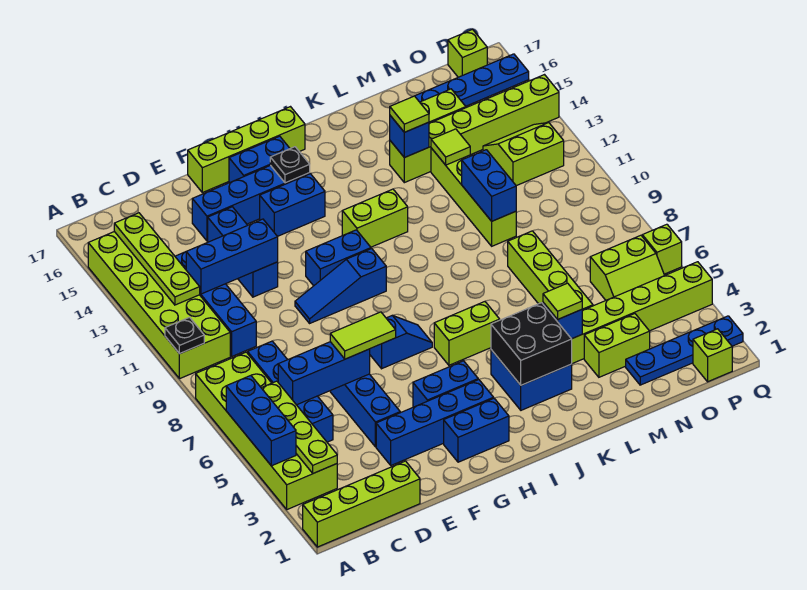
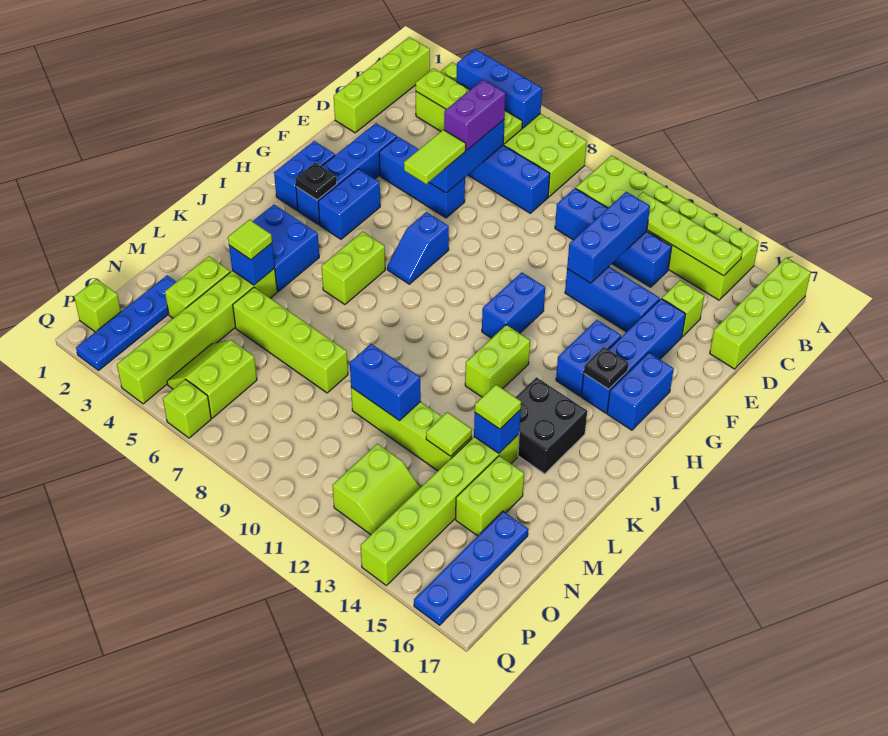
black plate A10 level 2 -> black plate H3 level 2
none -> purple brick C6:D6 level 3
blue slope F10:H10 level 1 top H -> none
lime brick F17:I17 level 1 -> lime brick A17:D17 level 1
black brick J3:K4 level 2 -> black brick J14:K15 level 1
lime brick P17 level 1 -> lime brick D15 level 1

